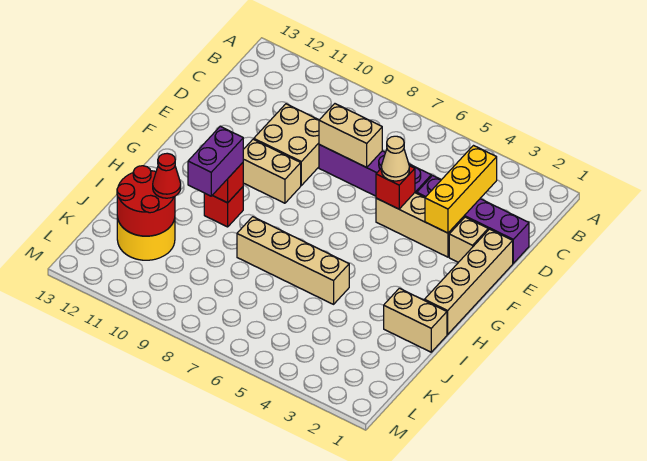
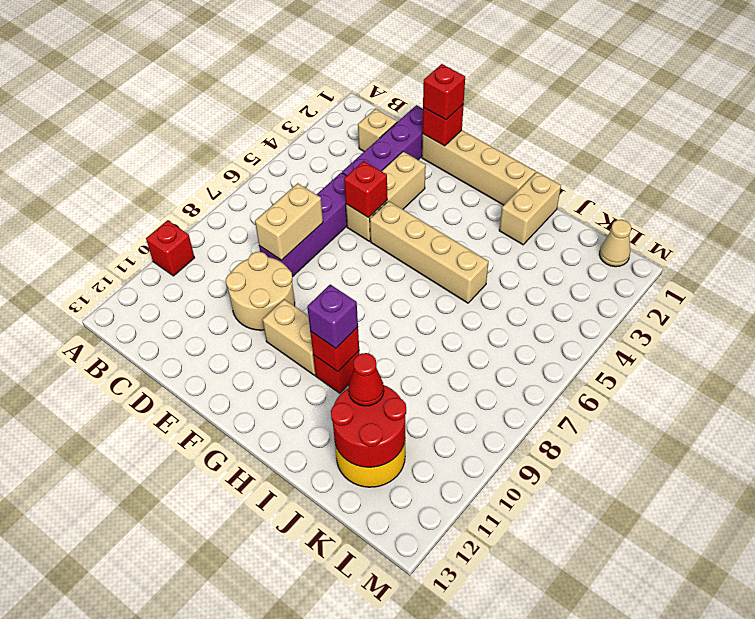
none -> red brick A10 level 1
yellow brick C3:E3 level 2 -> none
tan brick D9:E10 level 1 -> tan round brick D9:E10 level 1
none -> red brick E1 level 2
none -> red brick E1 level 3
tan brick E2 level 1 -> tan brick C2 level 1
tan cone E5 level 3 -> tan cone L1 level 1
tan brick F9:F10 level 1 -> tan brick F10:G10 level 1
purple brick H10:I10 level 3 -> purple brick H10 level 3
tan brick I5:I8 level 1 -> tan brick F5:I5 level 1

